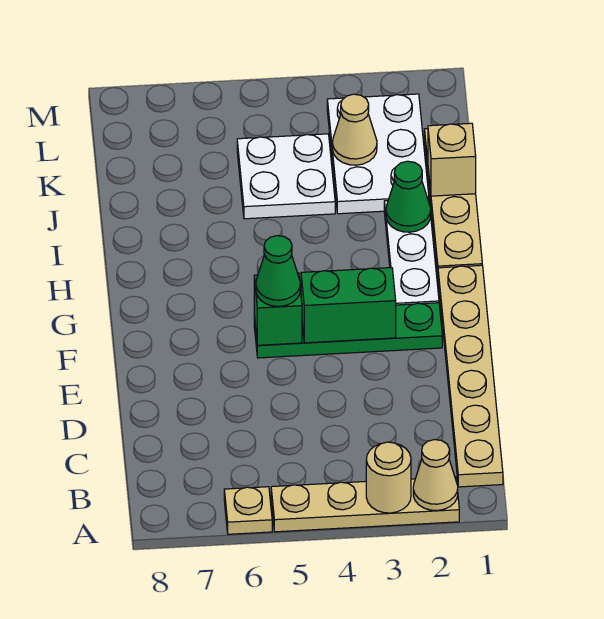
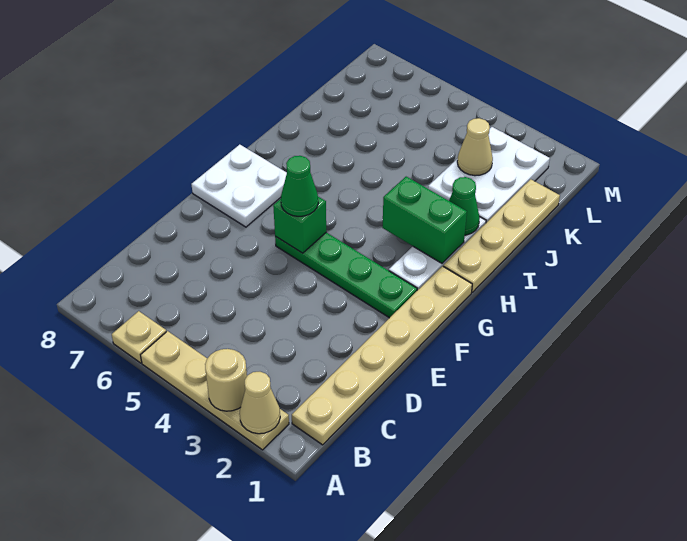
green brick F3:F4 level 2 -> green brick H2:H3 level 2
tan brick J1 level 2 -> none
white plate J4:K5 level 1 -> white plate F7:G8 level 1

